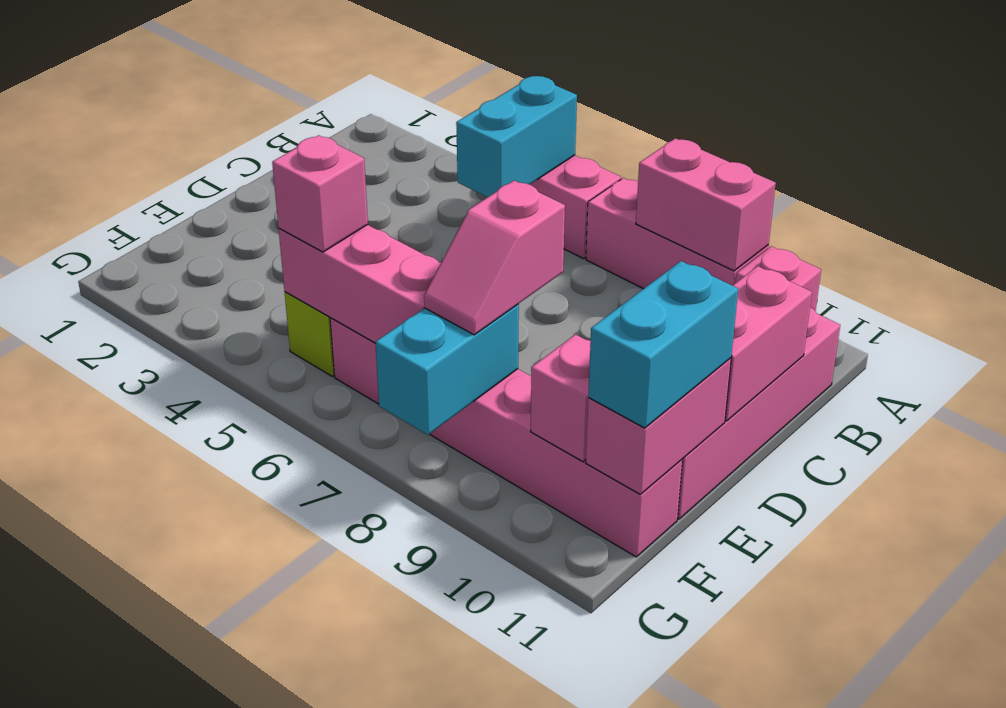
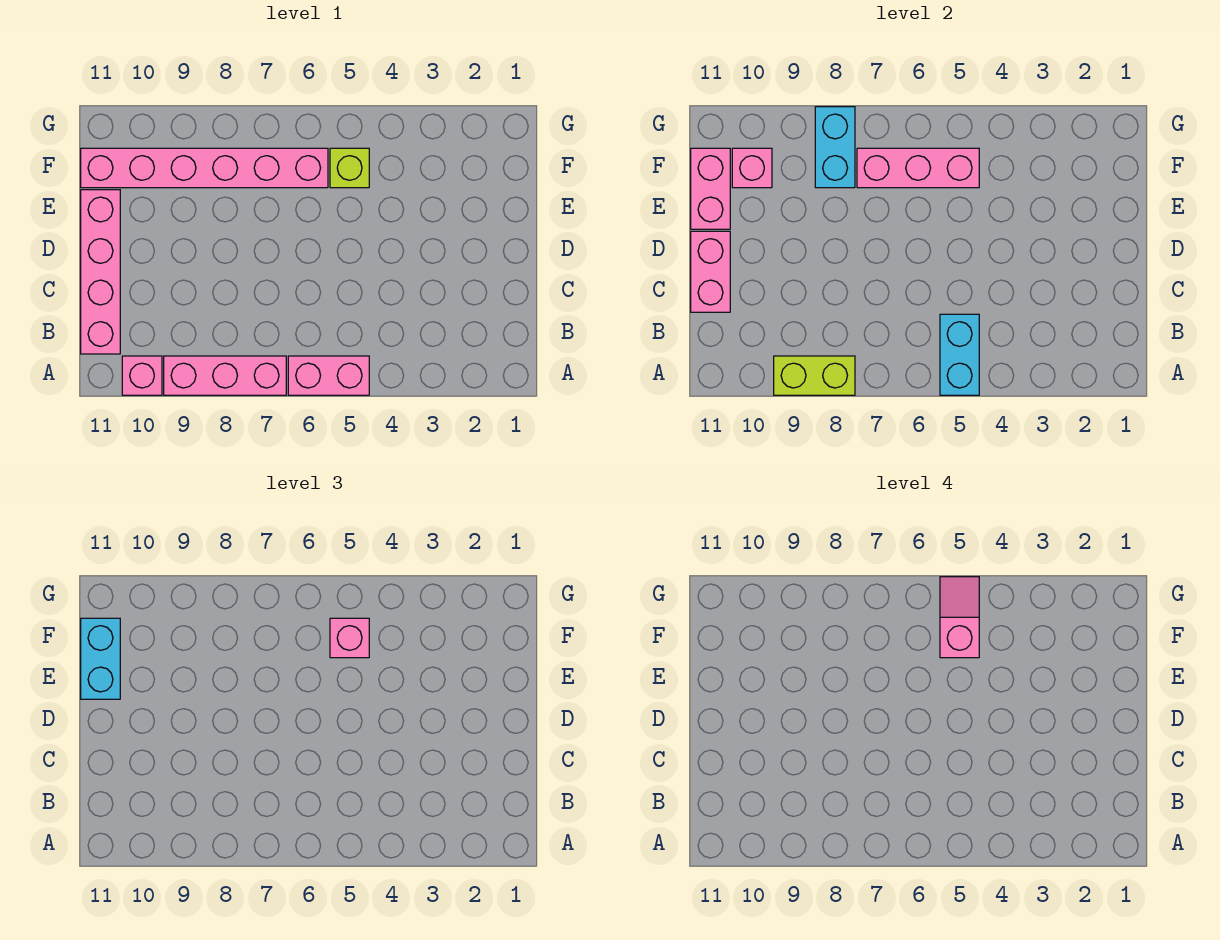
pink brick A8:A9 level 2 -> lime brick A8:A9 level 2
pink slope E8:F8 level 3 top E -> pink slope F5:G5 level 4 top F

